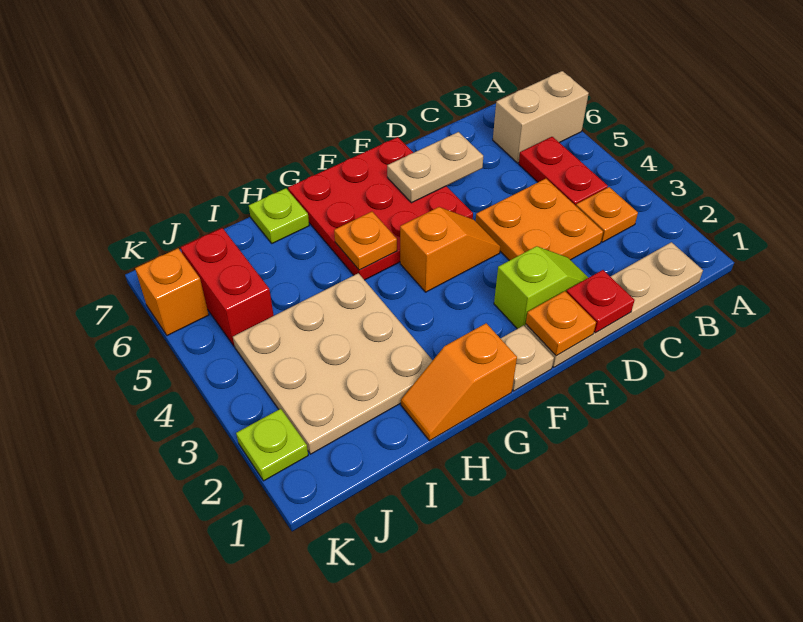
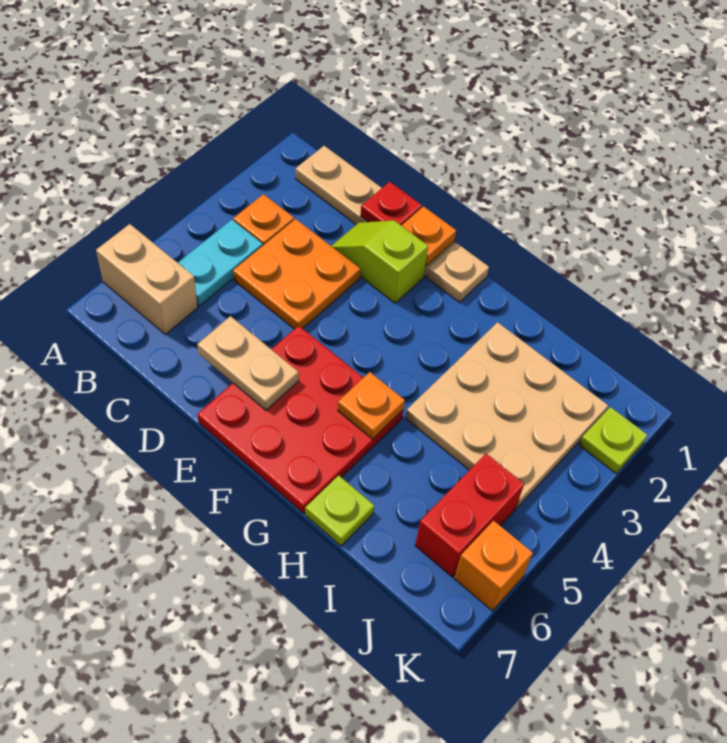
red plate B4:B5 level 1 -> cyan plate B4:B5 level 1
orange slope E4:F4 level 1 top F -> none
orange slope G1:H1 level 1 top G -> none

